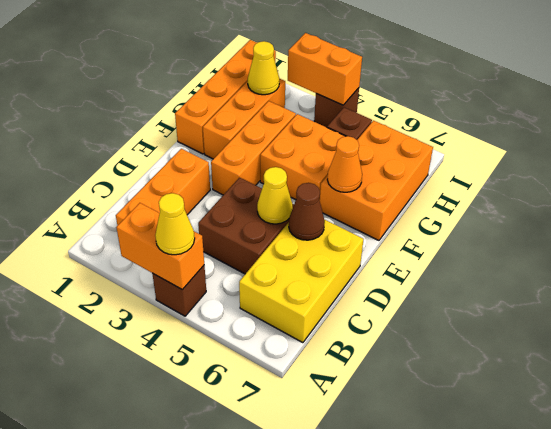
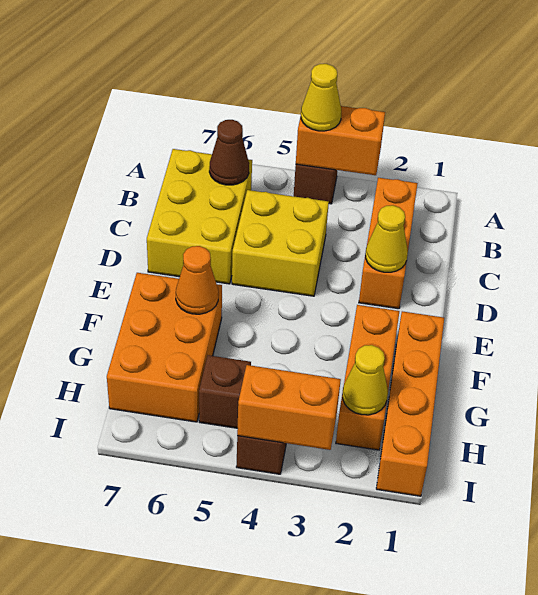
brown brick C4:D5 level 1 -> yellow brick C4:D5 level 1
yellow cone D5 level 2 -> yellow cone D2 level 2
brown cone D6 level 2 -> brown cone B6 level 2
orange brick E3:G3 level 1 -> none
orange brick F4:G5 level 1 -> none

